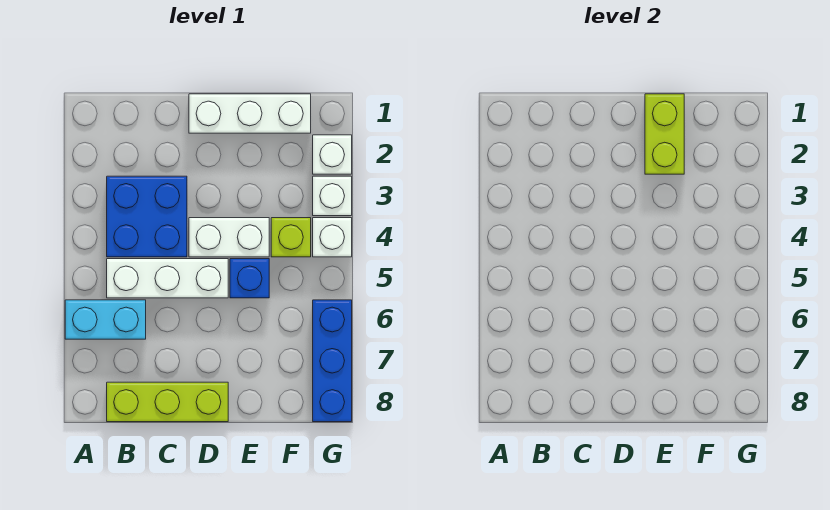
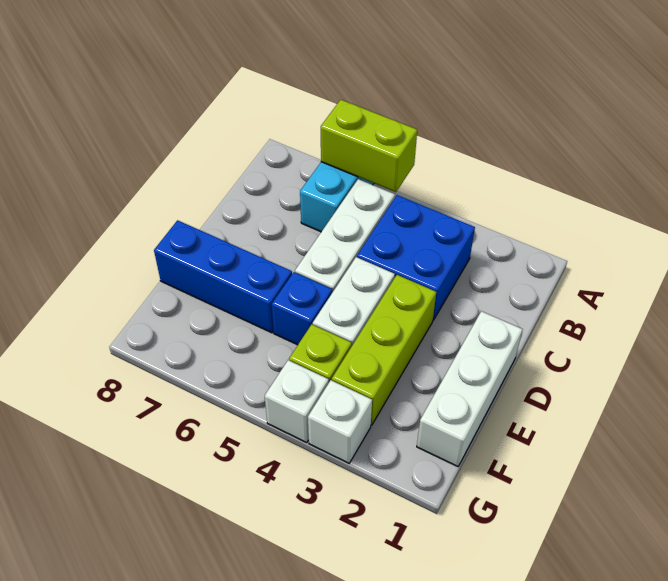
lime brick B8:D8 level 1 -> lime brick D3:F3 level 1
lime brick E1:E2 level 2 -> lime brick A5:A6 level 2
white brick G2 level 1 -> none
blue brick G6:G8 level 1 -> blue brick E6:E8 level 1

